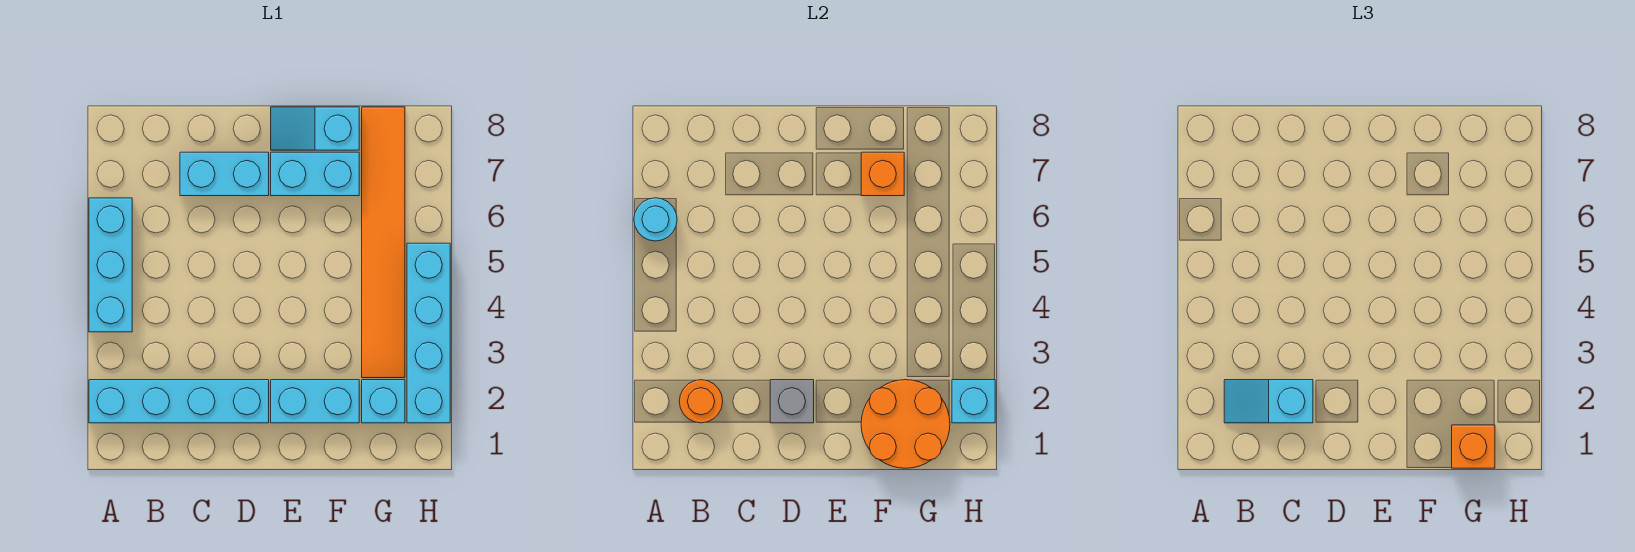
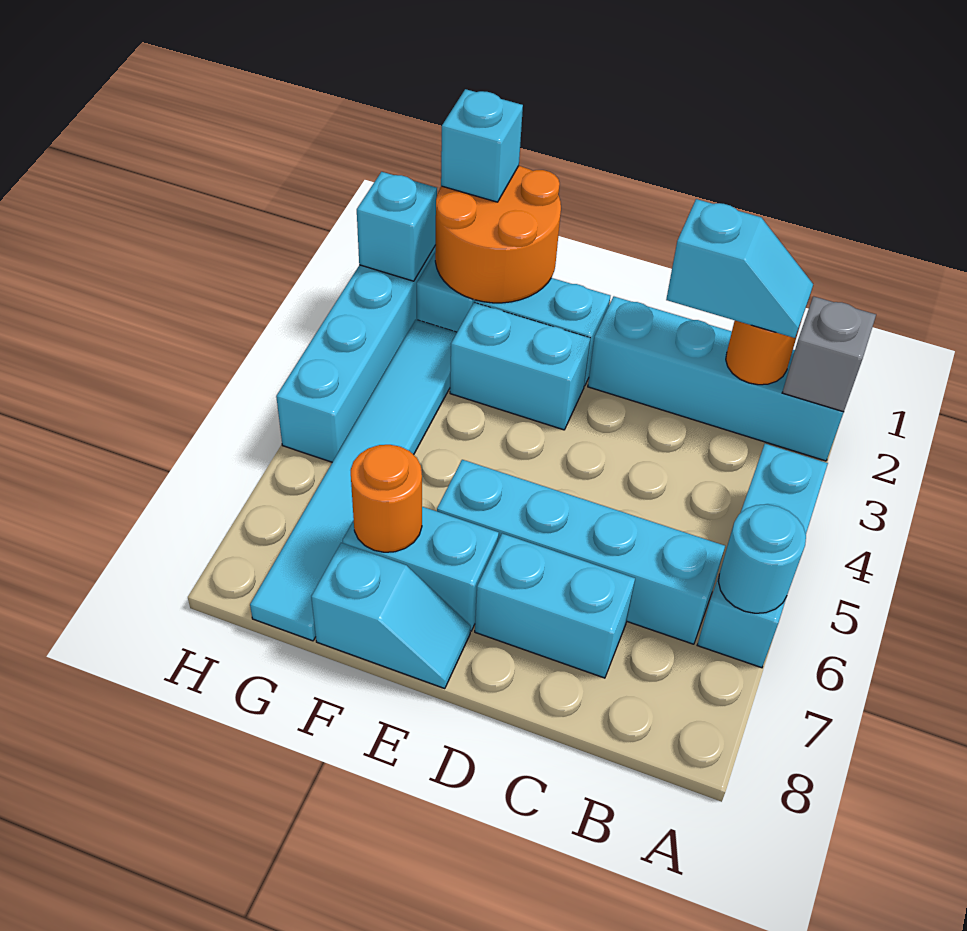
none -> cyan brick B6:E6 level 1
grey brick D2 level 2 -> grey brick A2 level 2
none -> cyan brick E3:F3 level 1
orange brick F7 level 2 -> orange round brick F7 level 2
orange brick G1 level 3 -> cyan brick G1 level 3
orange tile G3:G8 level 1 -> cyan tile G3:G8 level 1

